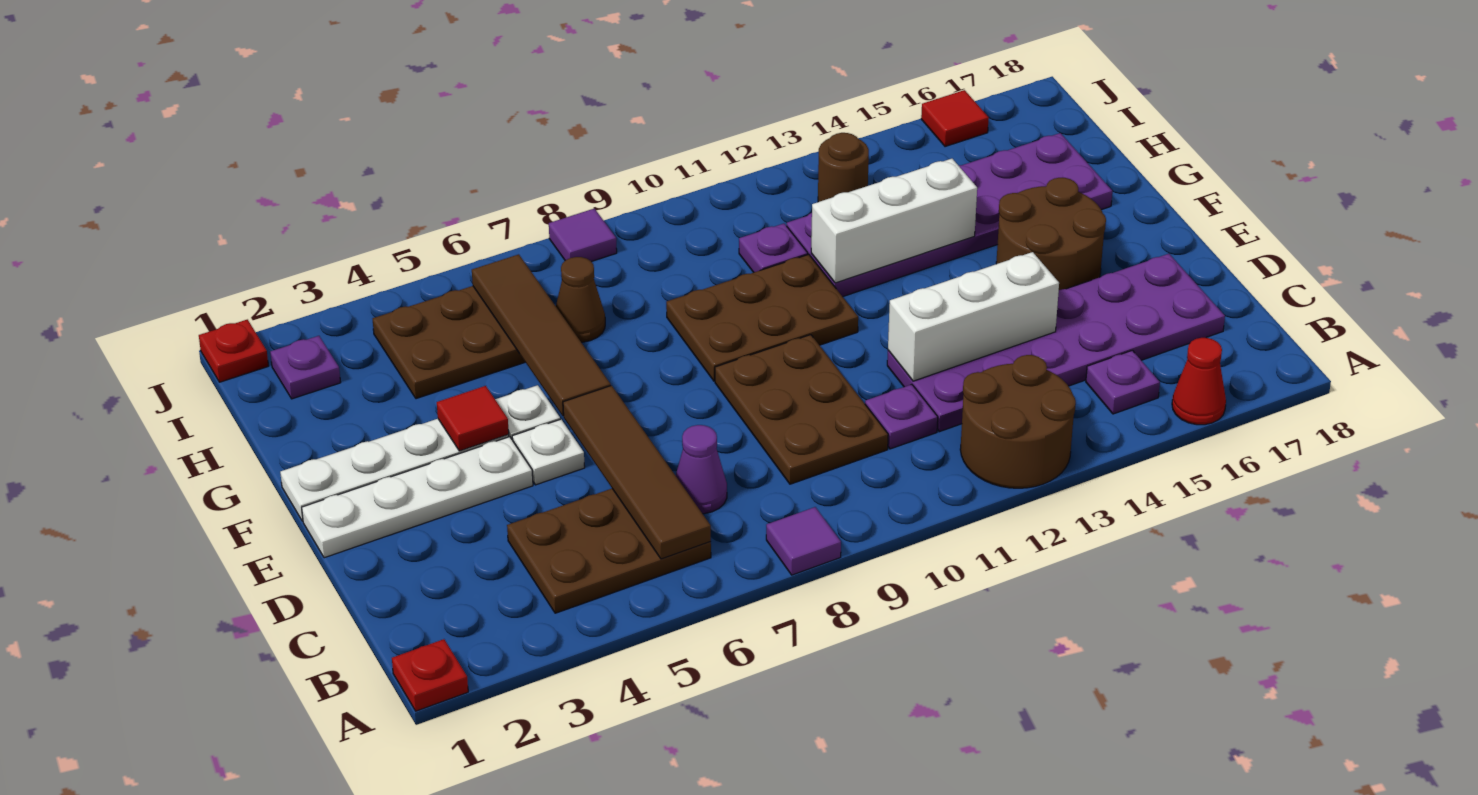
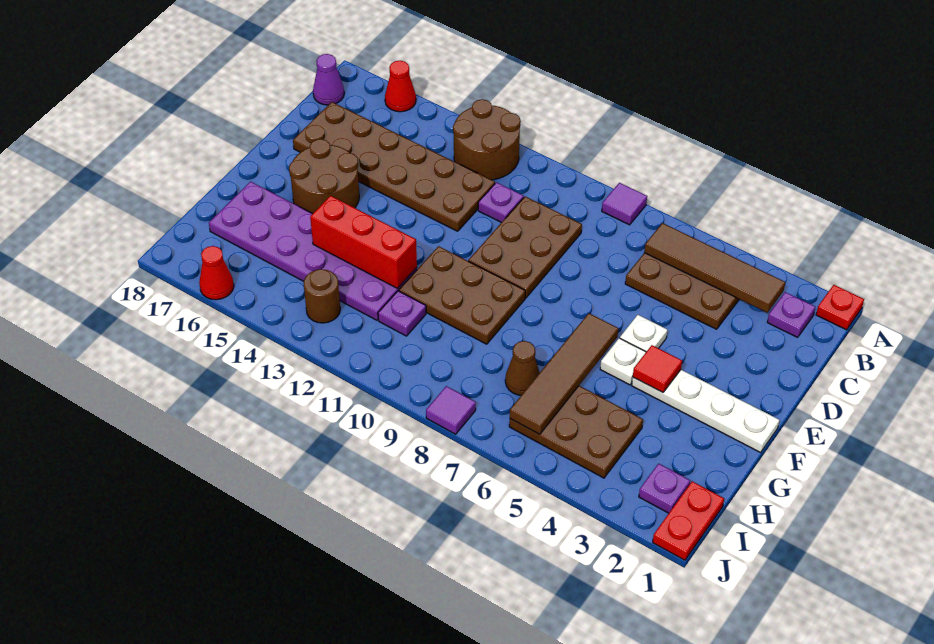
brown tile B6:E6 level 2 -> brown tile B3:B6 level 2
purple plate B15 level 1 -> purple plate B2 level 1
purple cone C7 level 1 -> purple cone B18 level 1
purple plate C12:D17 level 1 -> brown plate C12:D17 level 1
white brick D12:D14 level 2 -> none
white plate E1:E4 level 1 -> none
white brick G12:G14 level 2 -> red brick G12:G14 level 2
red plate J1 level 1 -> red plate I1:J1 level 1
red tile J16 level 1 -> red cone J16 level 1

